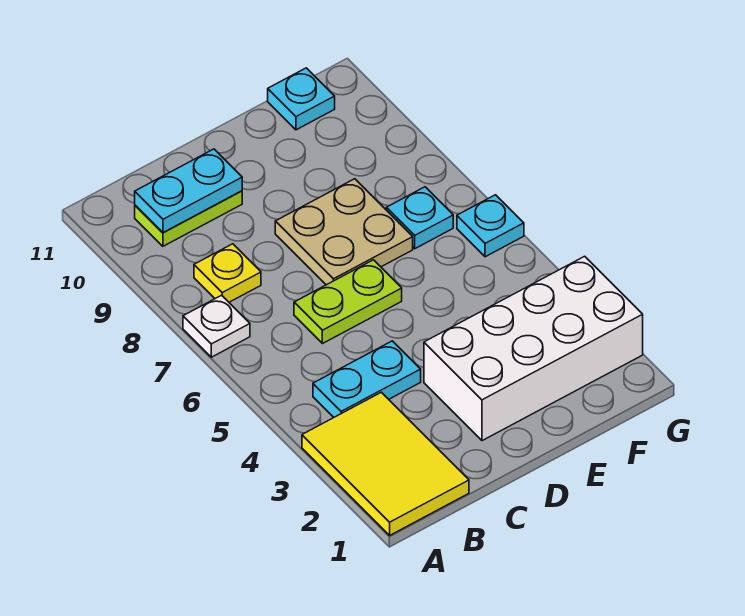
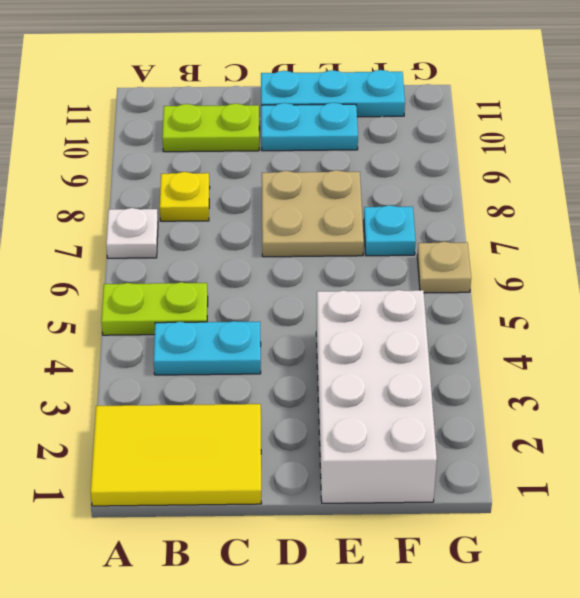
yellow tile A1:B3 level 1 -> yellow tile A1:C2 level 1
cyan plate B10:C10 level 2 -> cyan plate D10:E10 level 1
lime plate C6:D6 level 1 -> lime plate A5:B5 level 1
white brick D2:G3 level 1 -> white brick E1:F4 level 1
cyan plate F11 level 1 -> cyan plate D11:F11 level 1
cyan plate G6 level 1 -> tan plate G6 level 1

